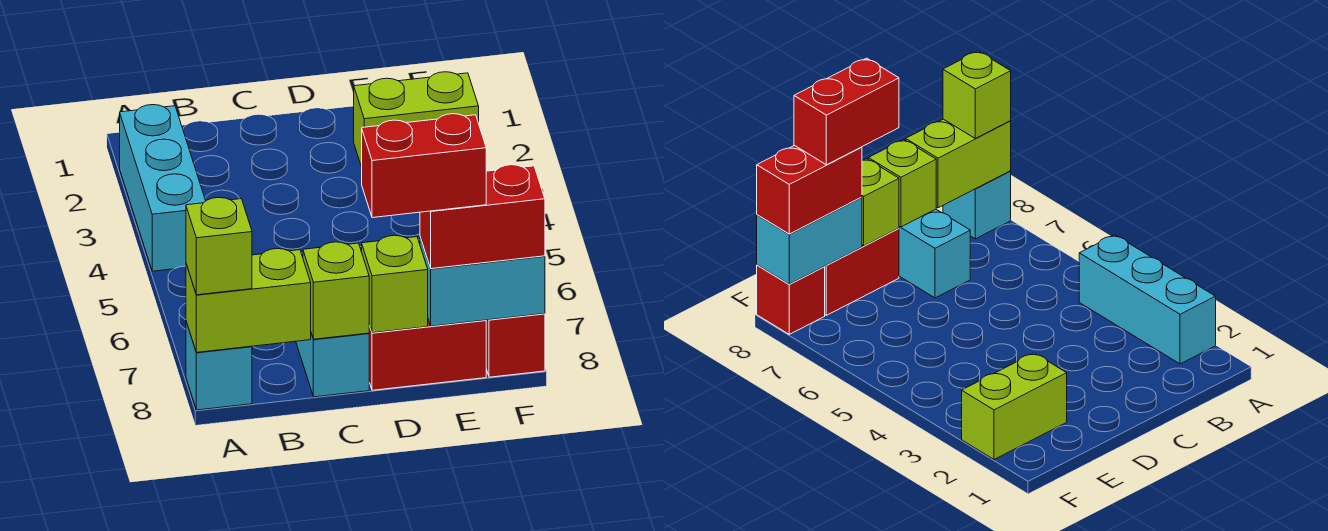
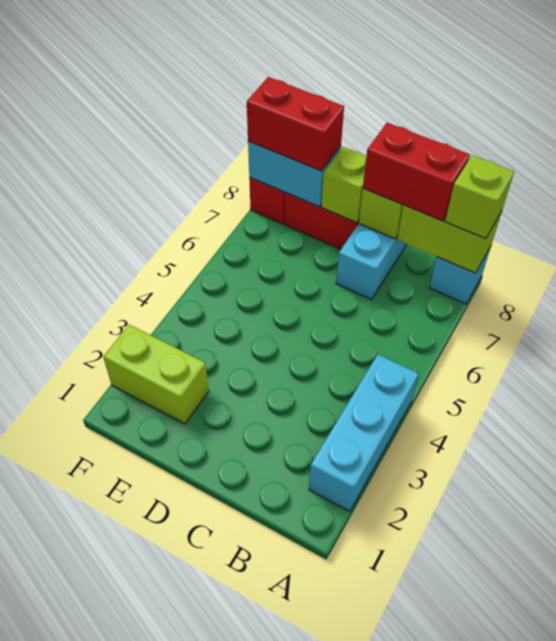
red brick D8:E8 level 4 -> red brick B8:C8 level 3

